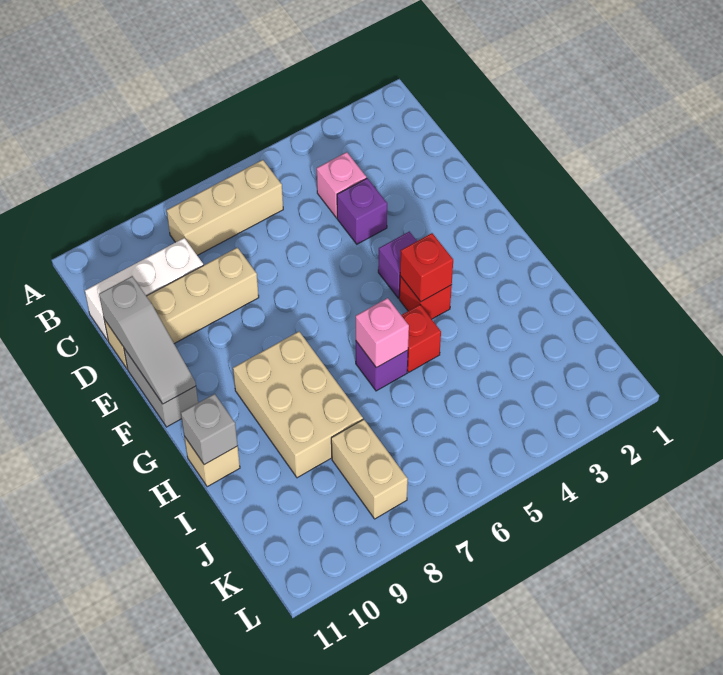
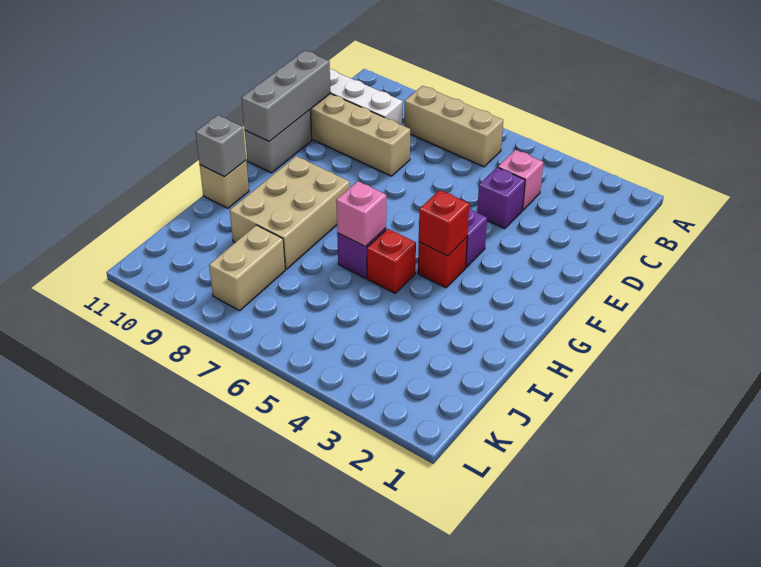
grey slope D11:F11 level 2 top D -> grey brick D11:F11 level 2

